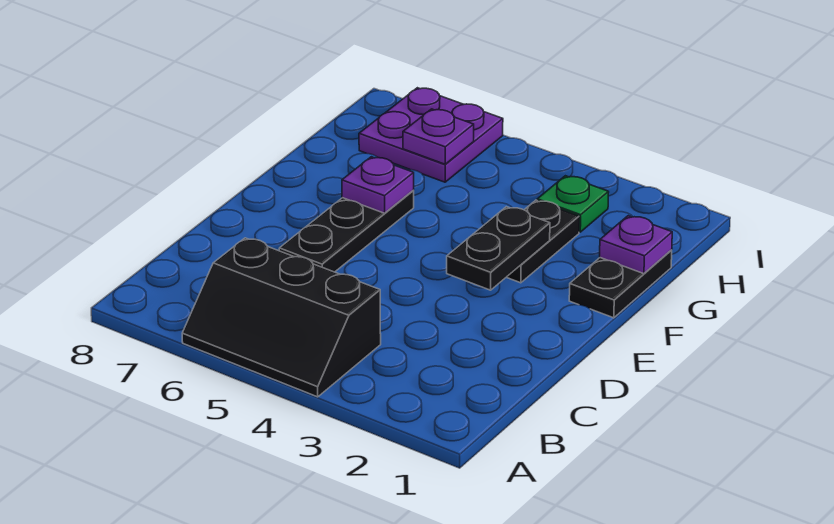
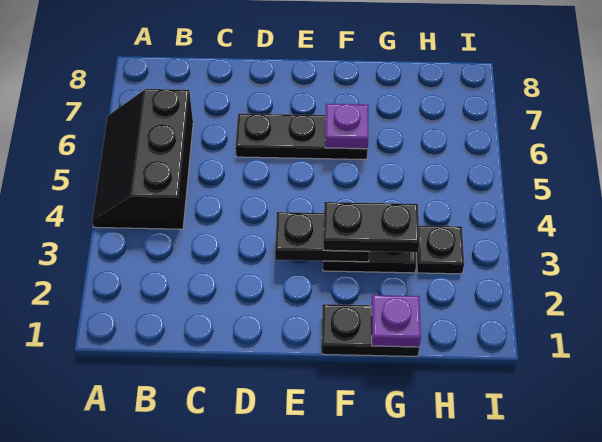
none -> black plate F3:G3 level 3
green plate H3 level 1 -> black plate H3 level 1
purple plate H6:I7 level 1 -> none
purple plate H6 level 2 -> none

